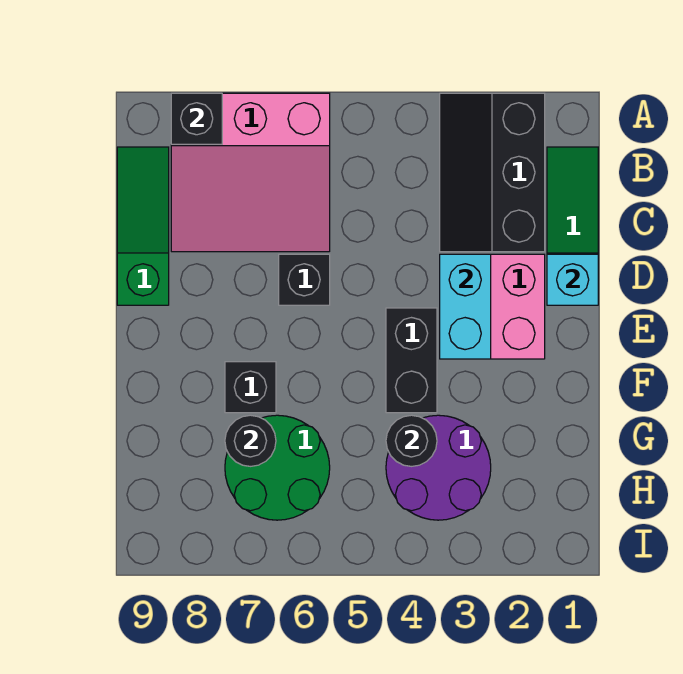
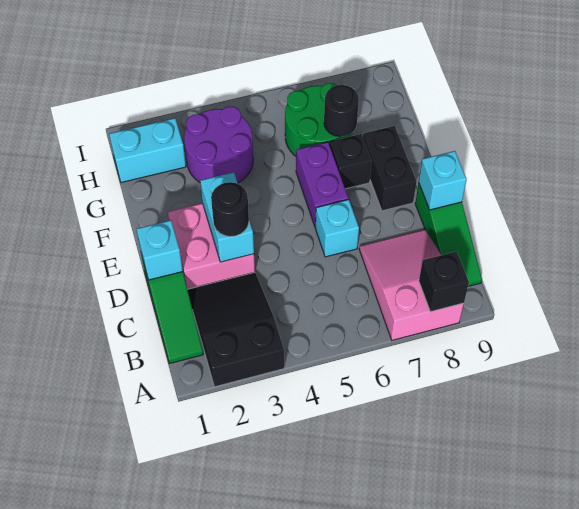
black slope A2:C3 level 1 top 2 -> black slope A2:C3 level 1 top A
pink slope A6:C8 level 1 top A -> pink slope A7:C8 level 1 top A
black brick D6 level 1 -> cyan brick D6 level 1
none -> cyan brick D9 level 2
black brick E4:F4 level 1 -> black brick E8:F8 level 1
none -> purple brick E6:F6 level 1
black round brick G4 level 2 -> black round brick D3 level 3
none -> cyan brick H1:H2 level 1

